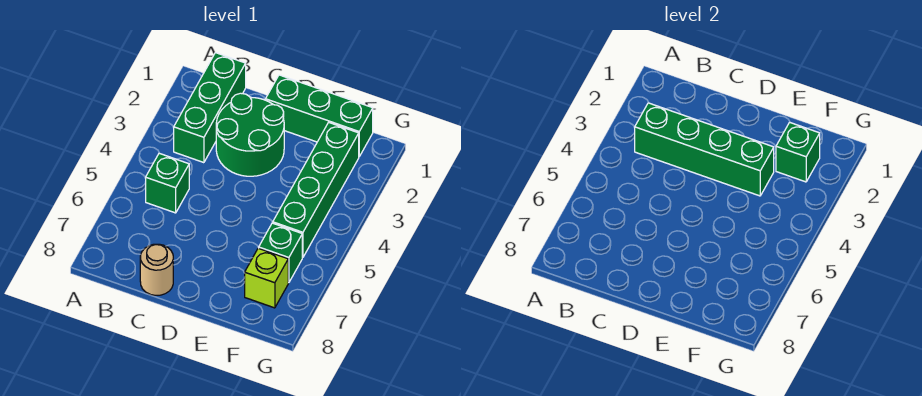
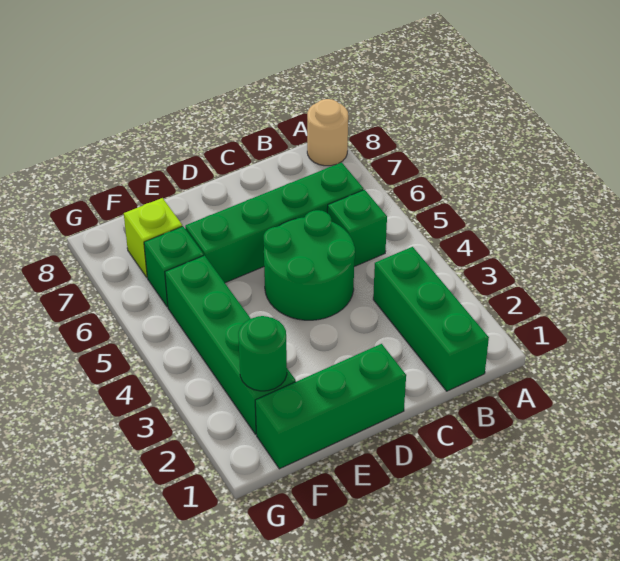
green brick B3:E3 level 2 -> green brick B6:E6 level 1
green round brick C2:D3 level 1 -> green round brick C4:D5 level 1
tan round brick C8 level 1 -> tan round brick A8 level 1
green brick F2 level 2 -> green round brick F2 level 2

